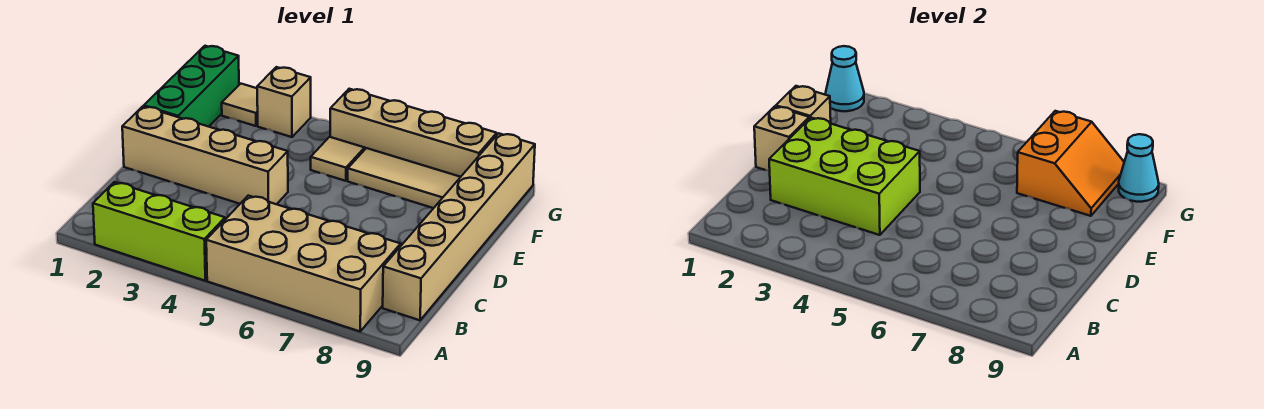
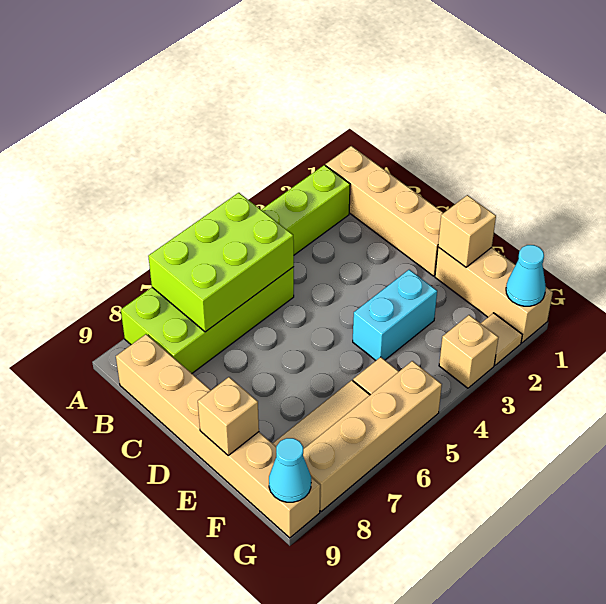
tan brick A5:B8 level 1 -> lime brick A5:B8 level 1
lime brick C2:D4 level 2 -> lime brick A5:B7 level 2
tan brick D1:D4 level 1 -> tan brick A1:D1 level 1
tan brick D1 level 2 -> tan brick E9 level 2
green brick E1:G1 level 1 -> tan brick E1:G1 level 1
none -> cyan brick E3:E4 level 1
orange slope F7:G8 level 2 top 7 -> none

